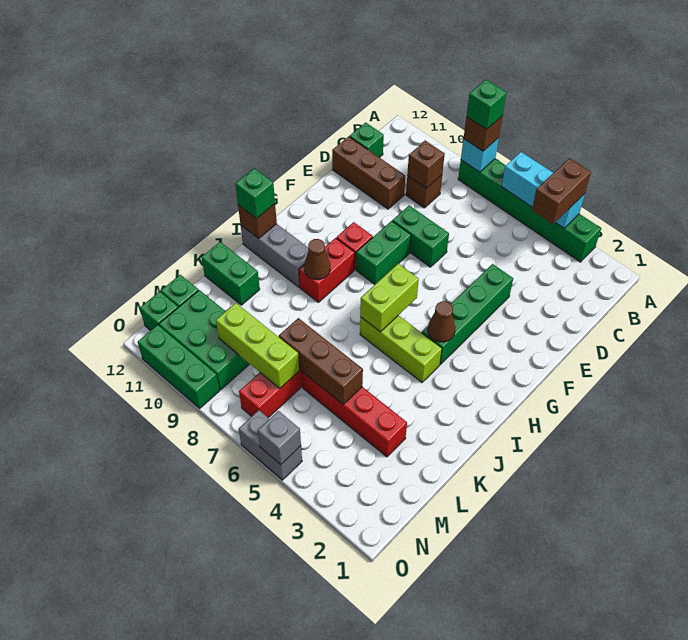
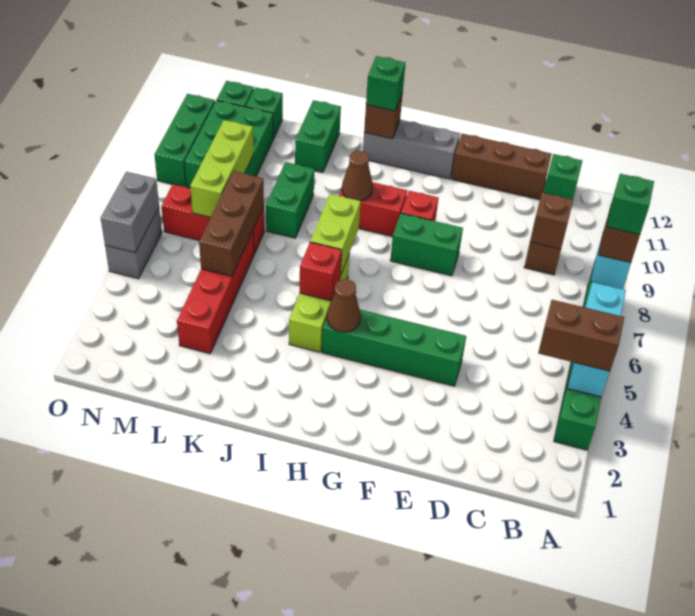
brown brick D10:D12 level 1 -> brown brick D12:F12 level 1
green brick E7:E8 level 1 -> green brick K8:K9 level 1
lime brick H6:I6 level 2 -> lime brick I6:I7 level 2
none -> red brick I5 level 2
grey brick I10:I12 level 1 -> grey brick G12:I12 level 1
grey brick O5 level 2 -> grey brick O5:O6 level 2

